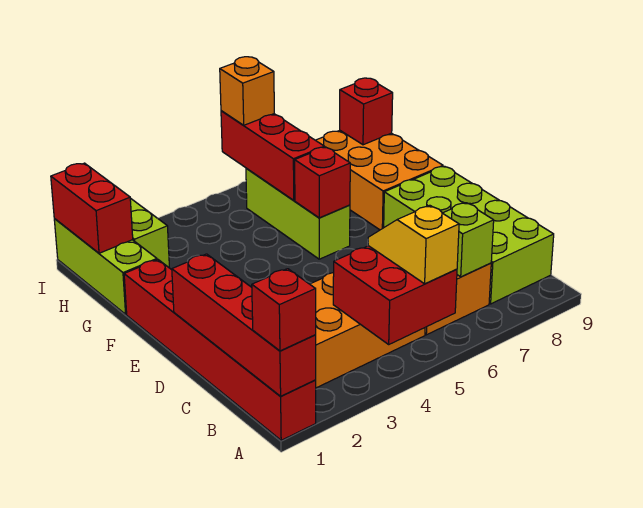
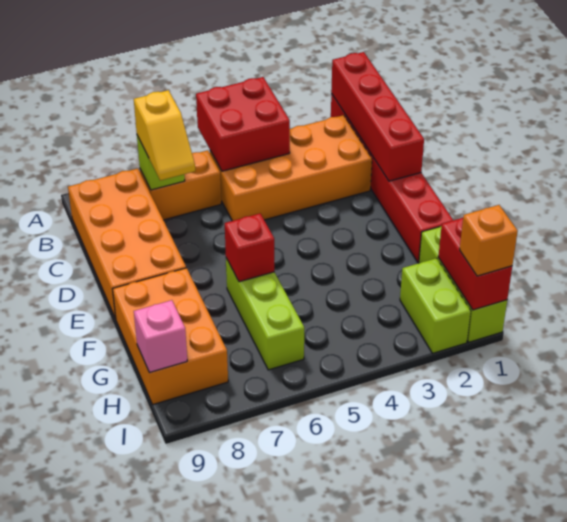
red brick A1 level 3 -> none
yellow slope A5:B5 level 3 top A -> yellow slope B7:C7 level 3 top B
lime brick B8:E9 level 1 -> orange brick B8:E9 level 1
red brick G6:I6 level 2 -> none
red brick H9 level 2 -> pink brick H9 level 2
orange brick I6 level 3 -> orange brick I1 level 3

